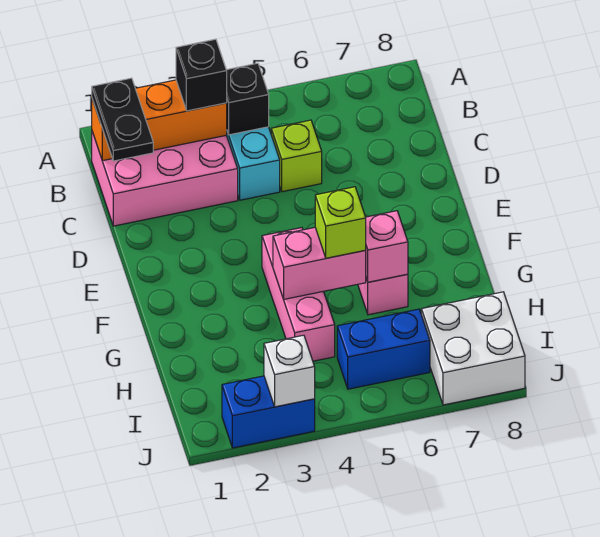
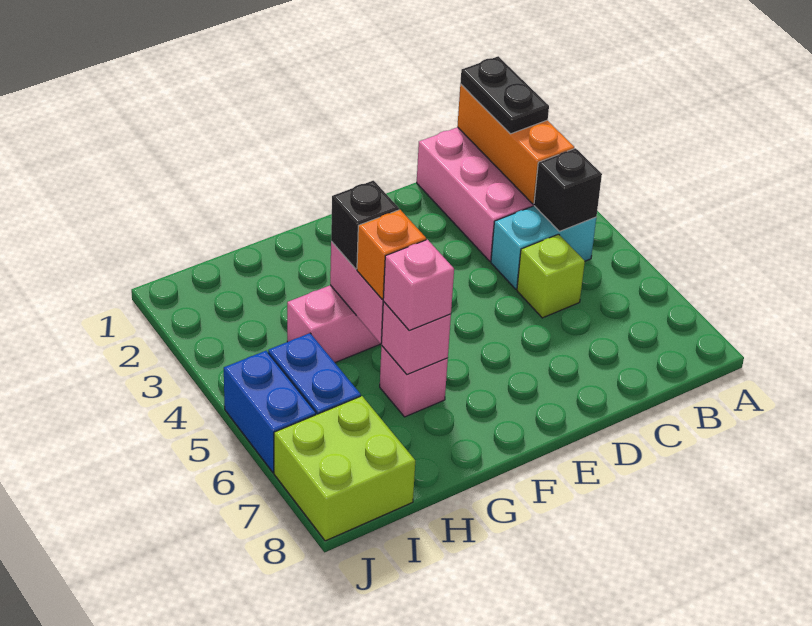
black plate B1:C1 level 3 -> black plate B1:B2 level 3
black brick B3 level 3 -> black brick G4 level 3
lime brick G5 level 3 -> orange brick G5 level 3
none -> pink brick G6 level 3
white brick I7:J8 level 1 -> lime brick I7:J8 level 1
blue brick J2:J3 level 1 -> blue brick J5:J6 level 1
white brick J3 level 2 -> none

